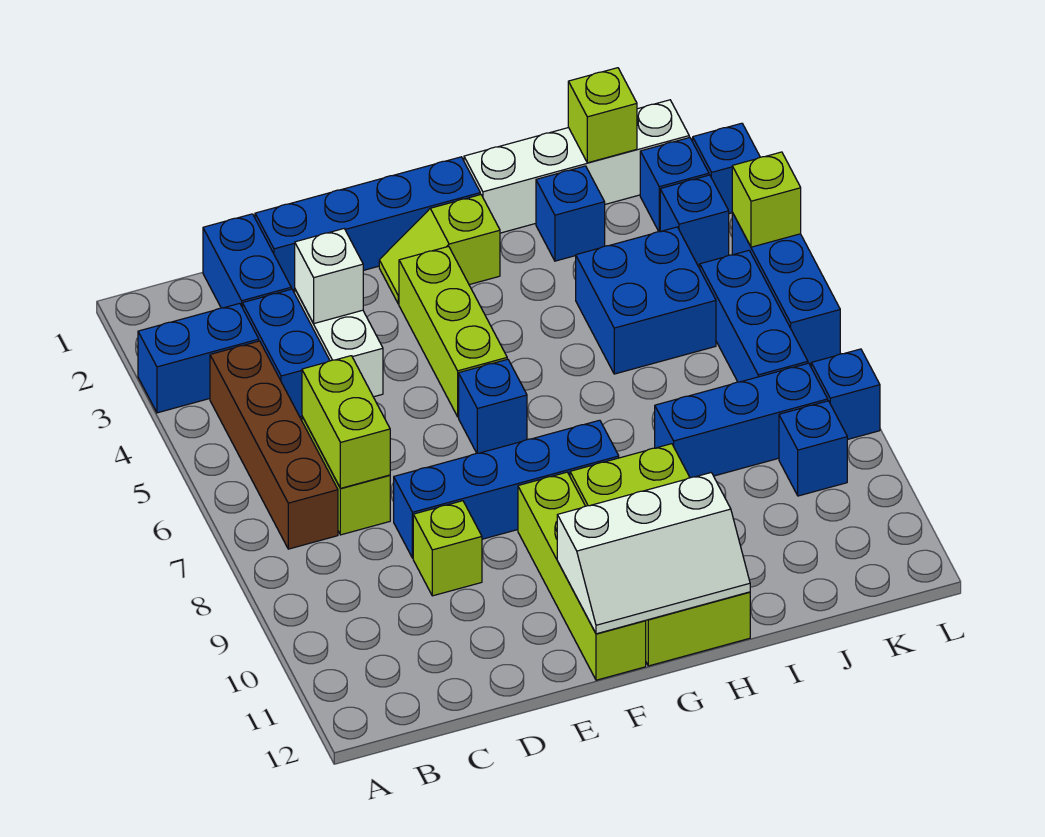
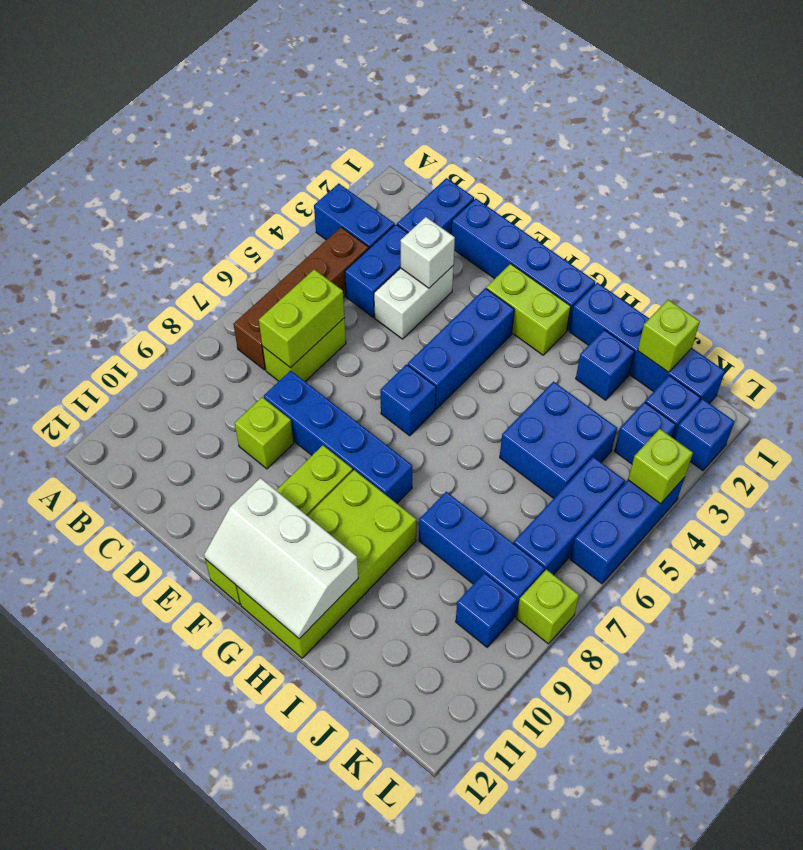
lime slope F2:G2 level 1 top G -> lime brick F2:G2 level 1
lime brick F3:F5 level 1 -> blue brick F3:F5 level 1
white brick H1:K1 level 1 -> blue brick H1:K1 level 1
blue brick L8 level 1 -> lime brick L8 level 1

